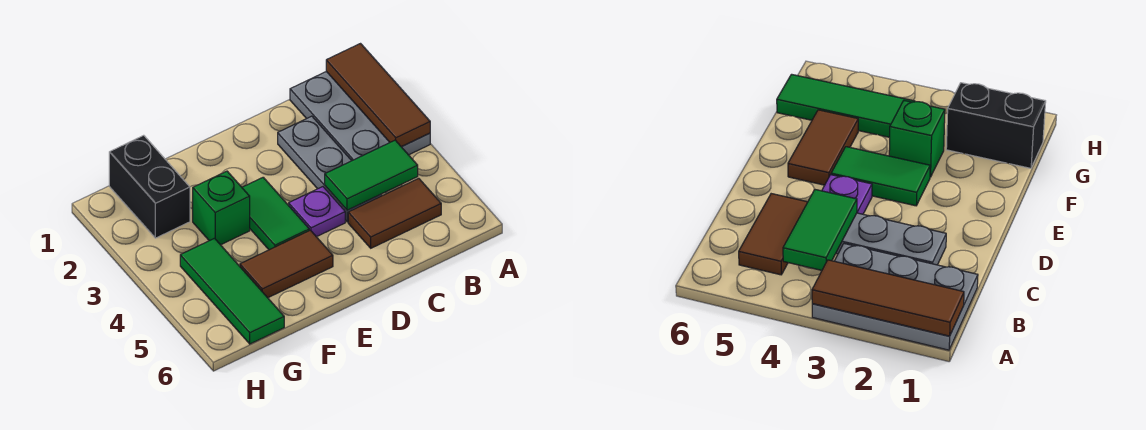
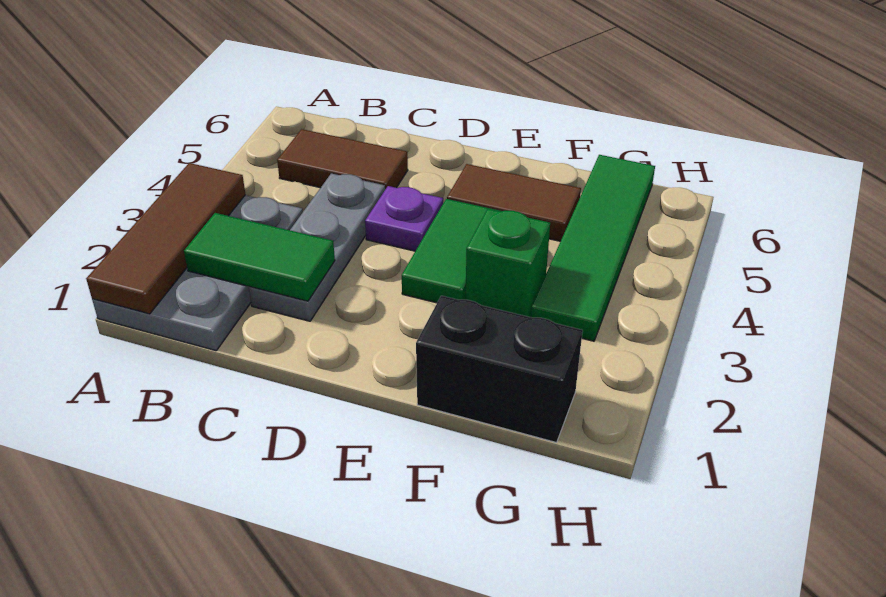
green tile B4:C4 level 2 -> green tile B2:C2 level 2
black brick G1:G2 level 1 -> black brick F1:G1 level 1
green tile G4:G6 level 1 -> green tile G3:G6 level 1

